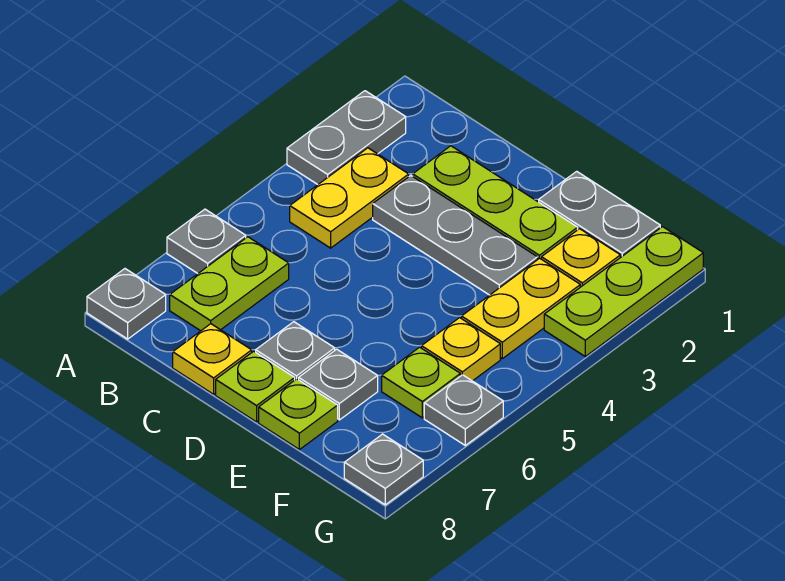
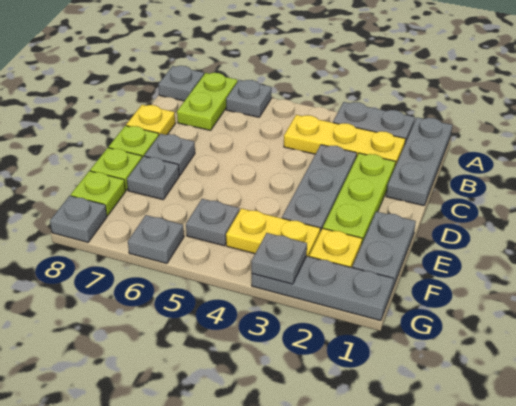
none -> grey plate A1:C1 level 1
yellow plate B3:B4 level 1 -> yellow plate B2:B4 level 1
lime plate B6:B7 level 1 -> lime plate A7:B7 level 1
yellow plate F5 level 1 -> grey plate F5 level 1
lime plate F6 level 1 -> lime plate F8 level 1
lime plate G1:G3 level 1 -> grey plate G1:G3 level 1
none -> grey plate G3 level 2

